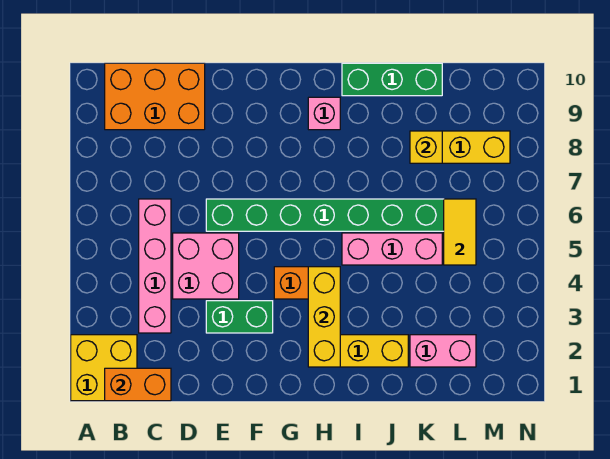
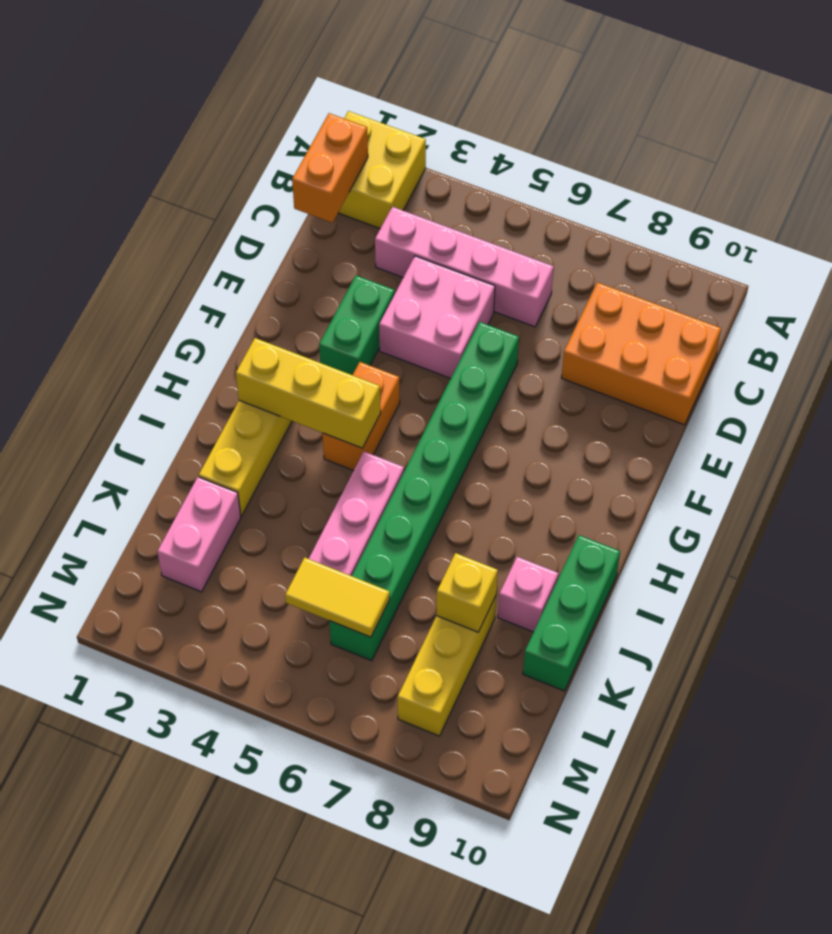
orange brick B9:D10 level 1 -> orange brick C8:D10 level 1
pink brick H9 level 1 -> pink brick J9 level 1

